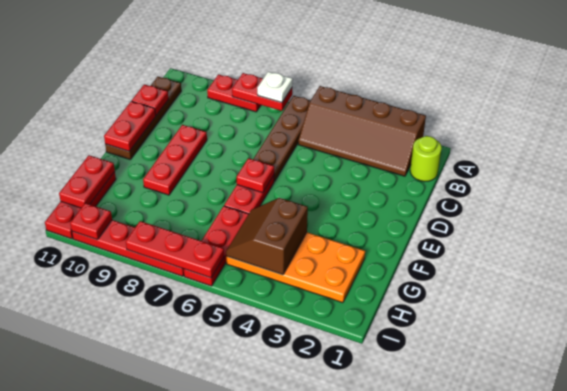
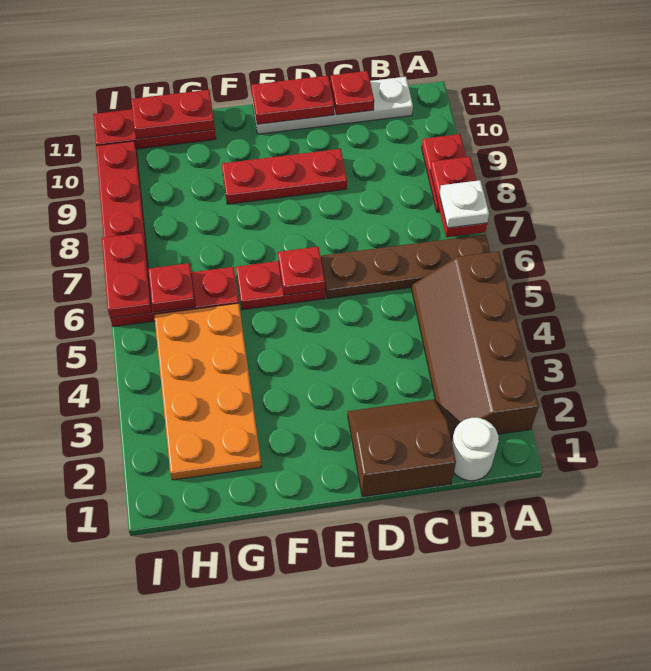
lime round brick B1 level 1 -> white round brick B1 level 1
brown plate B11:E11 level 1 -> white plate B11:E11 level 1
brown slope G4:H5 level 2 top 4 -> brown slope C1:D2 level 1 top 1
red plate I6:I8 level 2 -> red plate I6:I7 level 2
red plate I10 level 2 -> red plate H6 level 2

